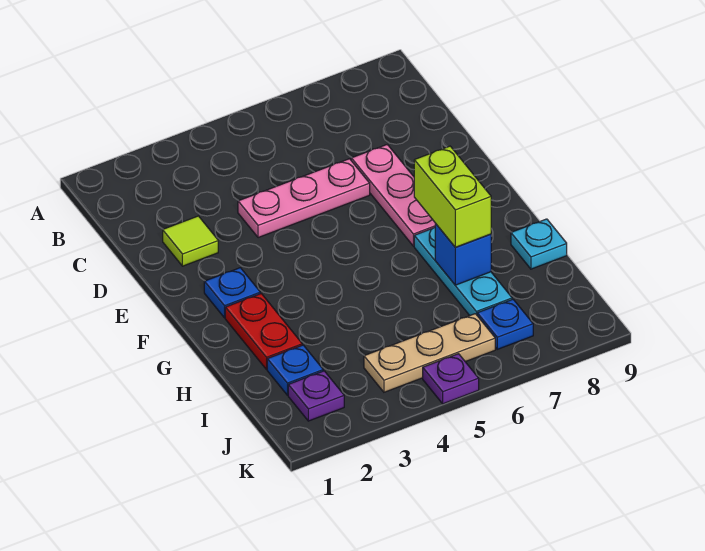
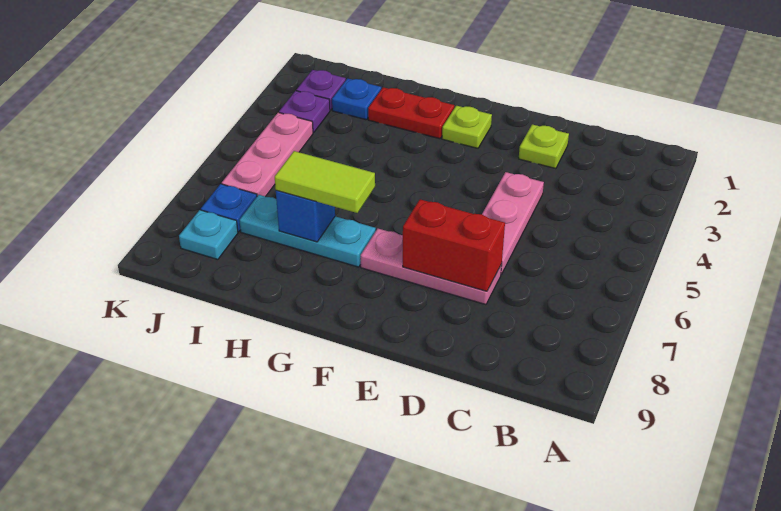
lime tile D2 level 1 -> lime plate D2 level 1
none -> red brick D7:E7 level 2
blue plate F2 level 1 -> lime plate F2 level 1
lime brick G7:H7 level 3 -> lime tile G7:H7 level 3
cyan plate H9 level 1 -> cyan plate J8 level 1
tan plate J4:J6 level 1 -> pink plate J4:J6 level 1
purple plate K5 level 1 -> purple plate J3 level 1

